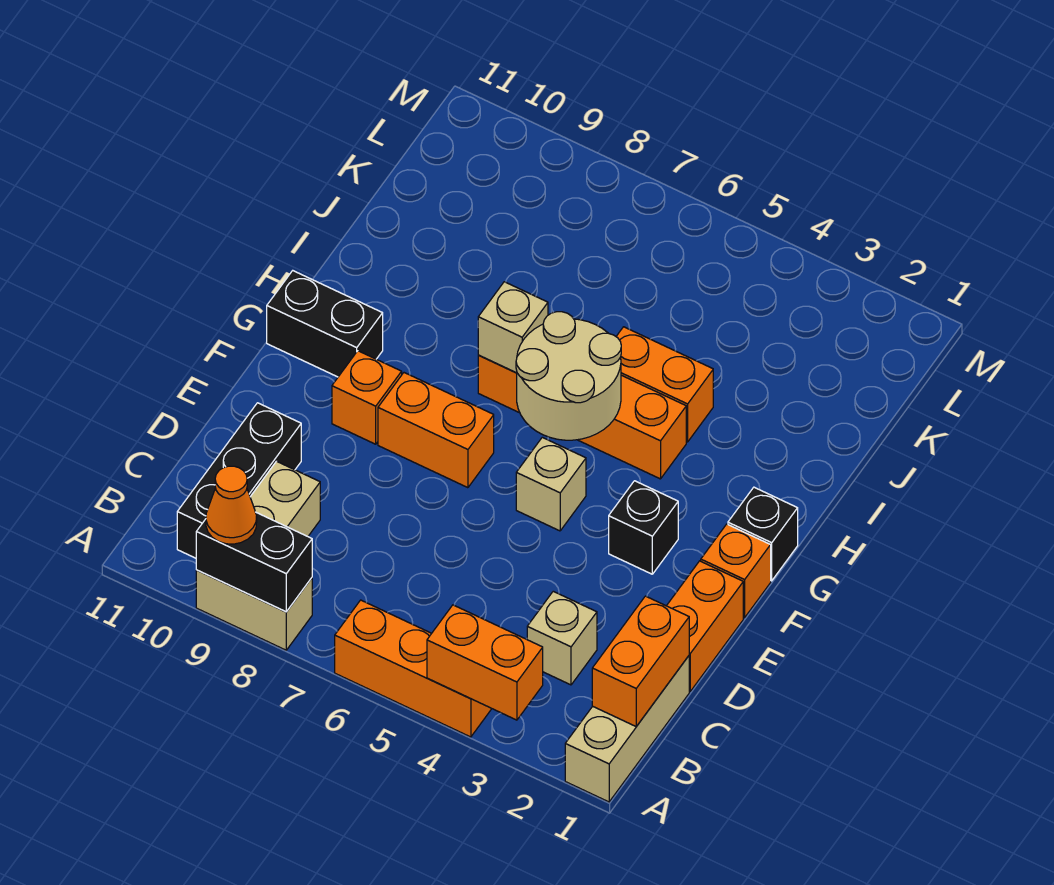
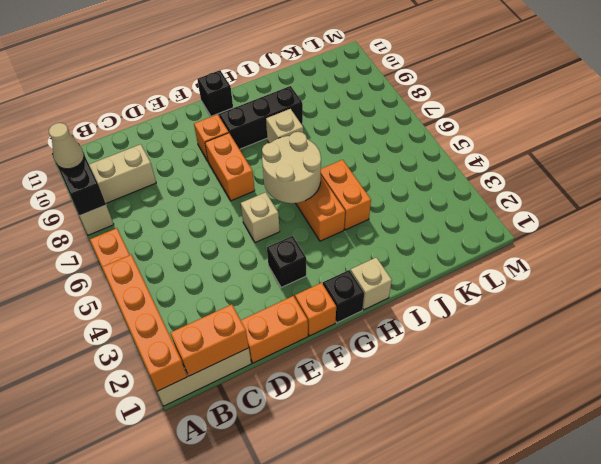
orange brick A3:A4 level 2 -> orange brick A1:A4 level 2
orange cone A9 level 3 -> tan cone A9 level 3
black brick B10:D10 level 1 -> black brick G9:I9 level 1
tan brick C3 level 1 -> tan brick H1 level 1
black brick G10:G11 level 1 -> black brick G11 level 1

